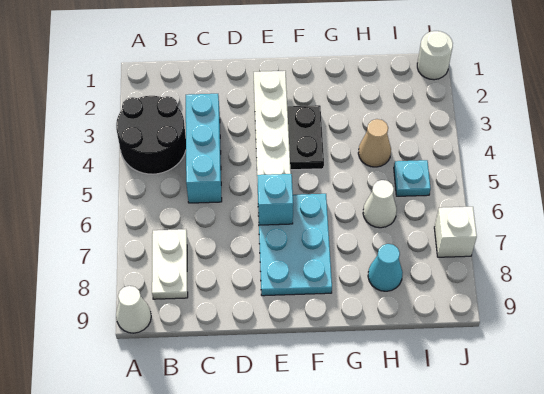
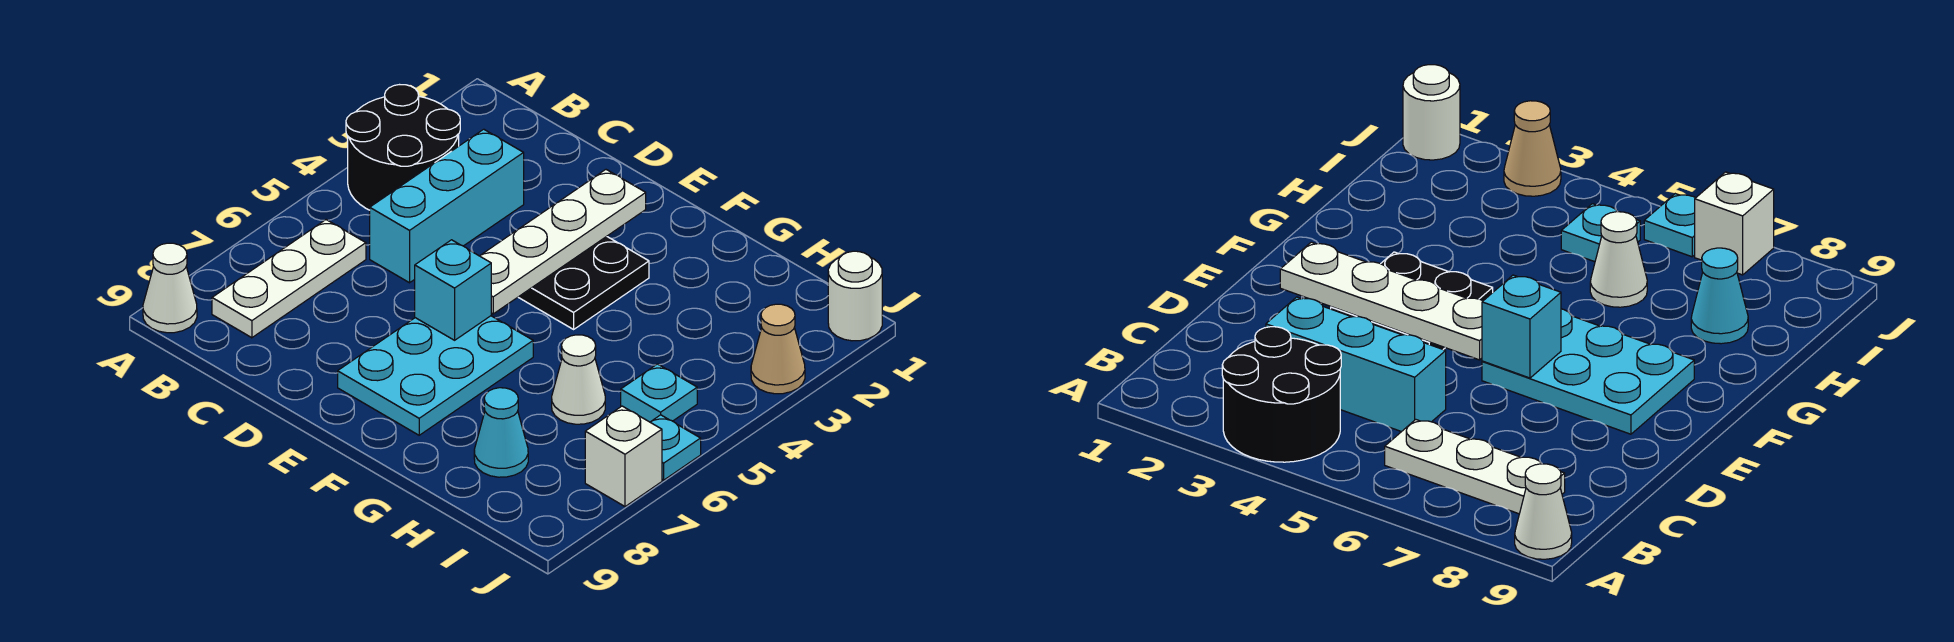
white plate B7:B8 level 1 -> white plate B6:B8 level 1
tan cone H4 level 1 -> tan cone J3 level 1
none -> cyan plate J6 level 1

